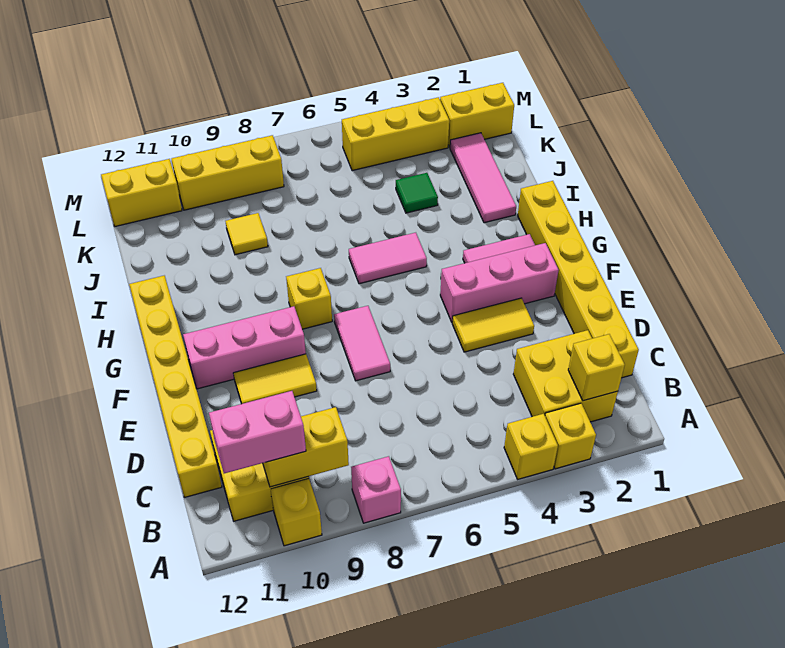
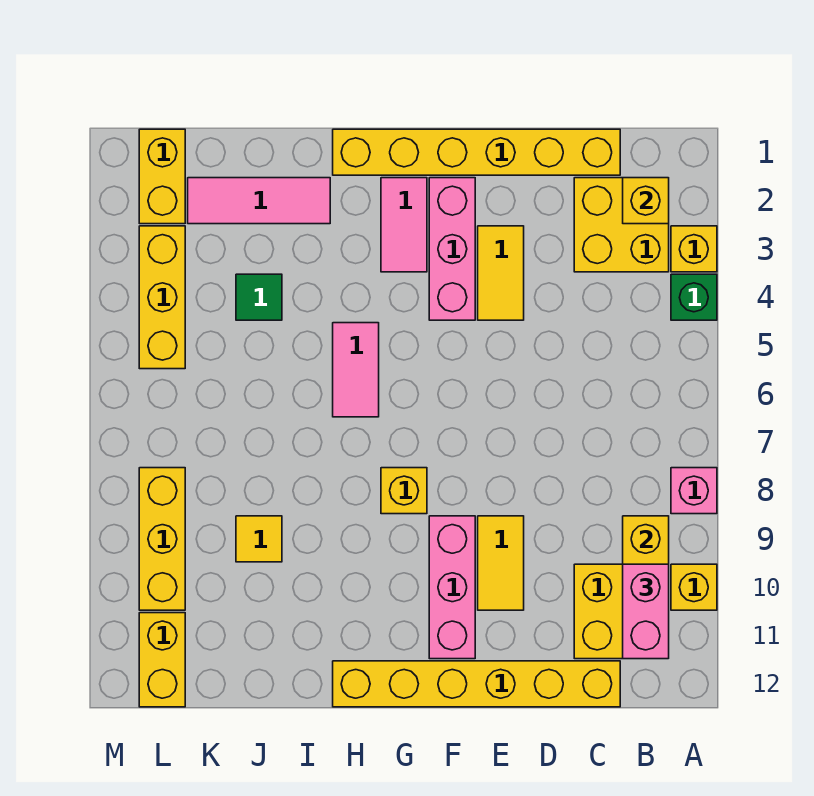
yellow brick A4 level 1 -> green brick A4 level 1
pink tile E7:F7 level 1 -> none

